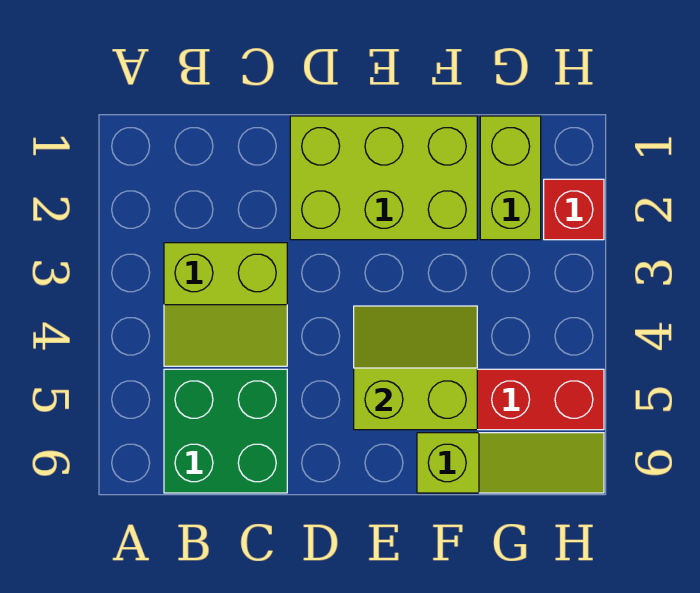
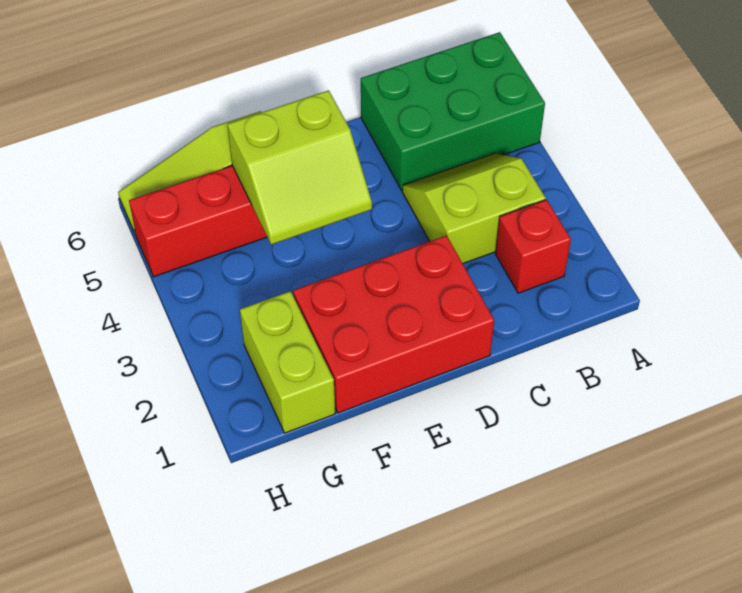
green brick B5:C6 level 1 -> green brick A5:C6 level 1
lime brick D1:F2 level 1 -> red brick D1:F2 level 1
red brick H2 level 1 -> red brick B2 level 1

